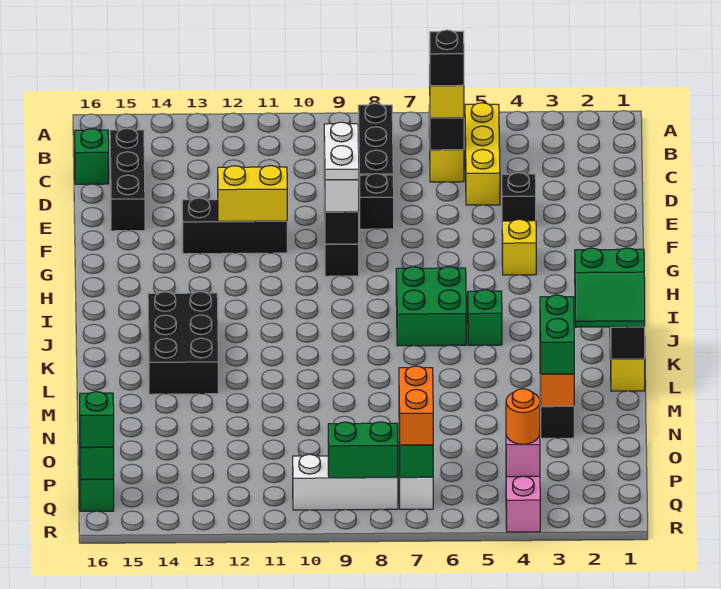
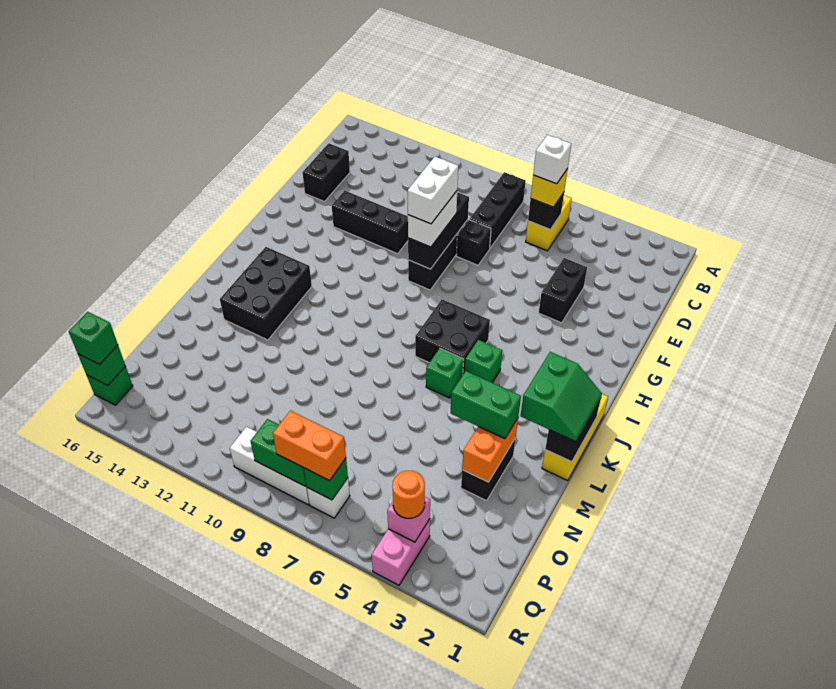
yellow brick B5:D5 level 1 -> none
black brick C6 level 4 -> white brick C6 level 4
black brick C15:E15 level 1 -> black brick D15:E15 level 1
green brick C16 level 1 -> green brick K6 level 1
black brick E4 level 1 -> black brick E4:F4 level 1
white plate F9:G9 level 4 -> white brick F9:G9 level 4
yellow brick F11:F12 level 2 -> none
yellow brick G4 level 1 -> none
green brick I6:J7 level 1 -> black brick I6:J7 level 1
green slope K1:L2 level 3 top K -> green slope K1:L2 level 3 top 2
green brick M3:N3 level 3 -> green brick M3:M4 level 3
orange brick P7:Q7 level 3 -> orange brick Q7:Q8 level 3

